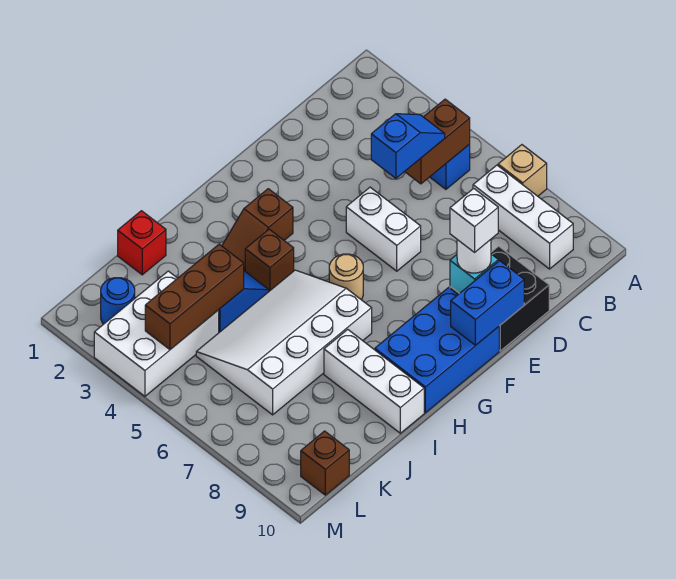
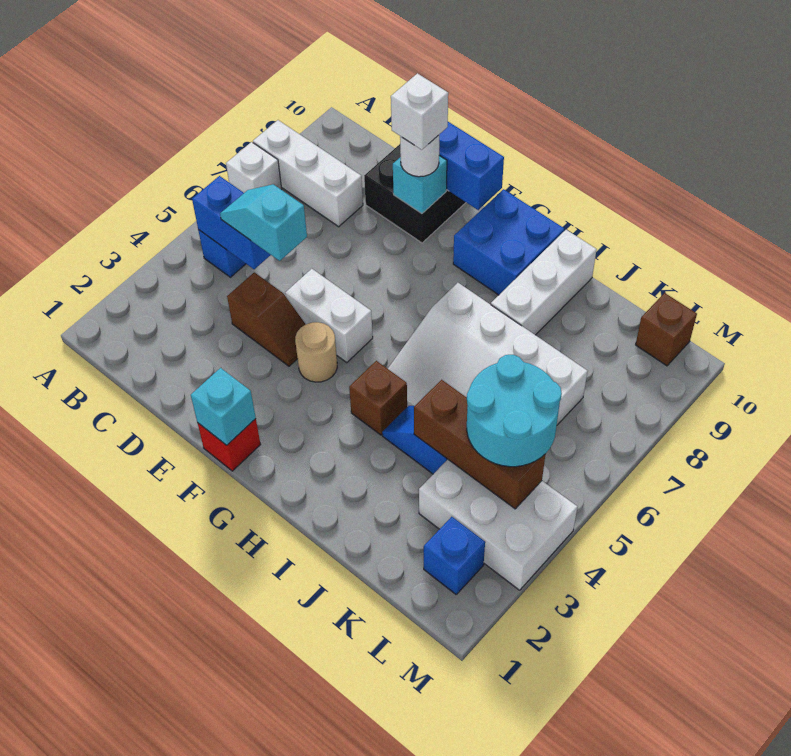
tan brick A7 level 1 -> white brick A7 level 1
brown brick B5:C5 level 2 -> blue brick B5:C5 level 2
white brick B7:B9 level 1 -> white brick A8:C8 level 1
blue slope C5:D5 level 3 top D -> cyan slope C5:D5 level 3 top D
white brick E5:E6 level 1 -> white brick E5:F5 level 1
none -> cyan brick F1 level 2
blue brick F9:H10 level 1 -> blue brick G9:H10 level 1
brown slope G3:H3 level 1 top G -> brown slope D4:E4 level 1 top D
tan round brick G6 level 1 -> tan round brick F4 level 1
red brick J1 level 1 -> red brick F1 level 1
none -> cyan round brick K4:L5 level 3
blue round brick L2 level 1 -> blue brick L2 level 1

